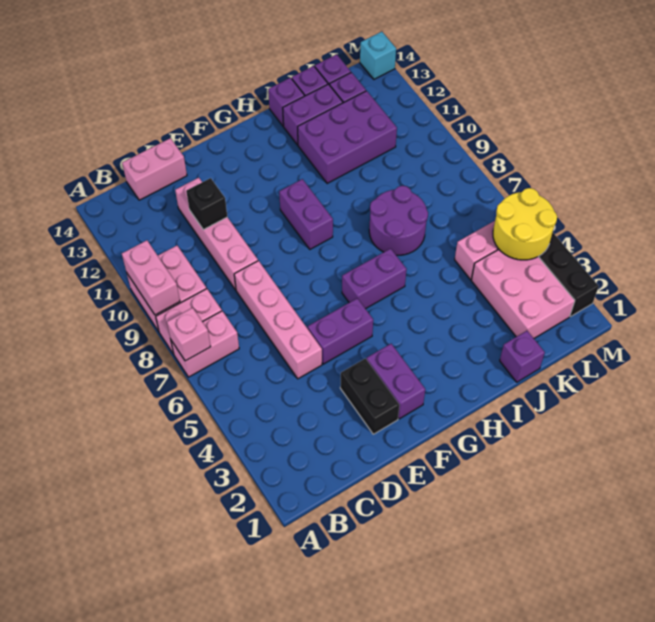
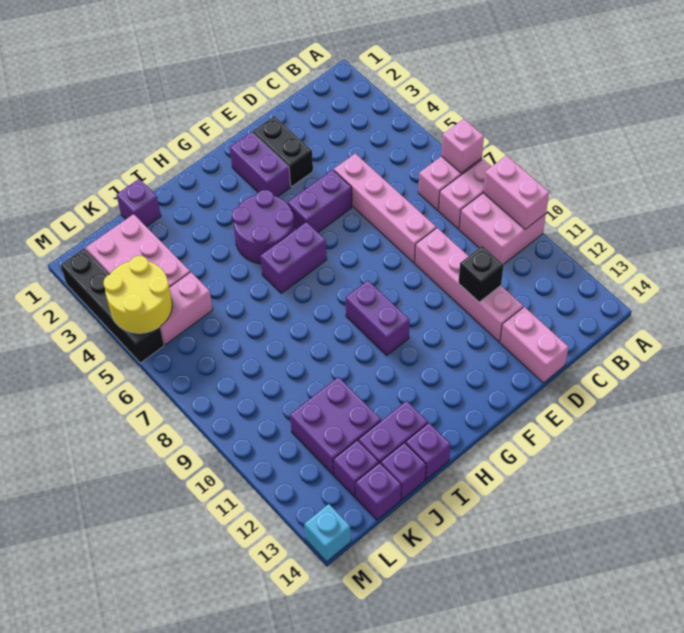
pink brick C14:D14 level 1 -> pink brick D13:D14 level 1
purple round brick I7:J8 level 1 -> purple round brick G4:H5 level 1
purple brick I11:K12 level 1 -> purple brick J11:K12 level 1

